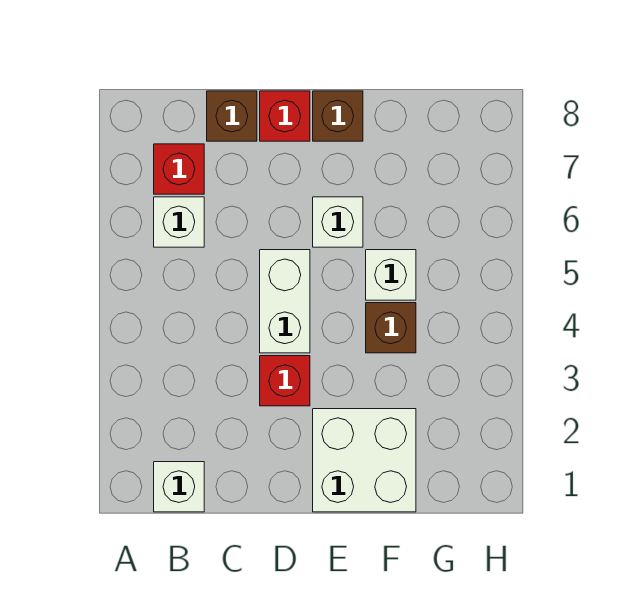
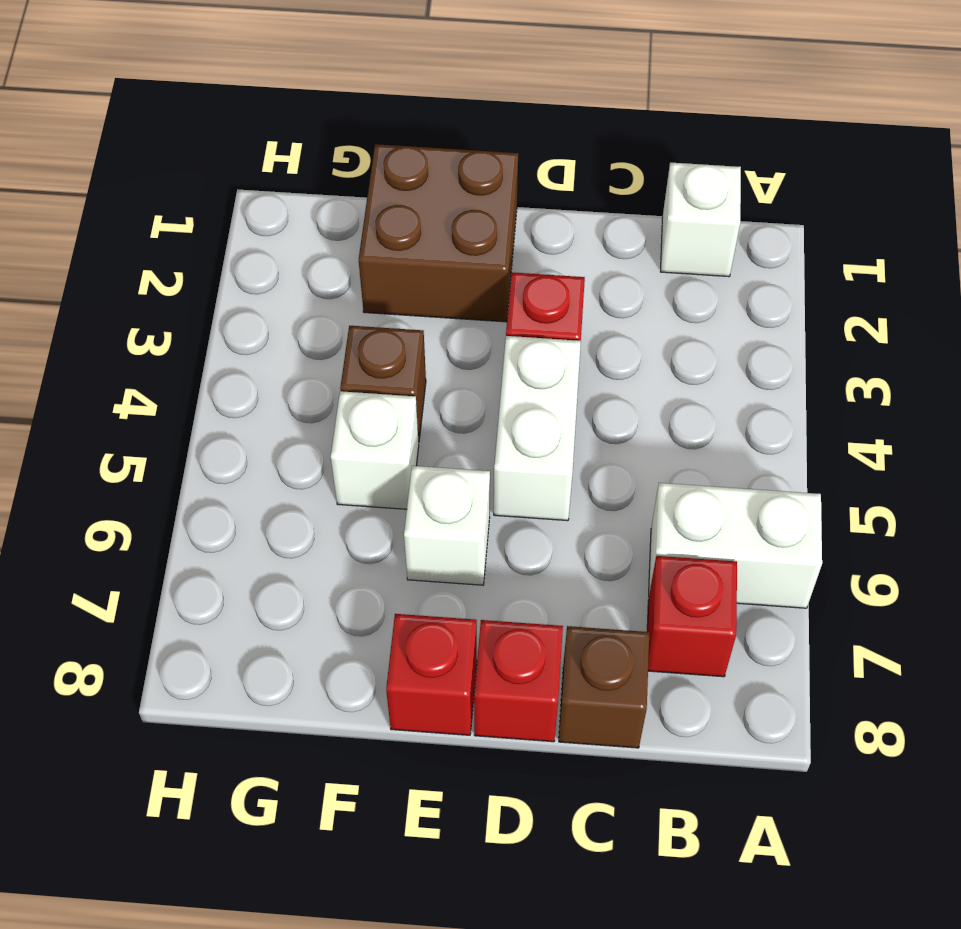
white brick B6 level 1 -> white brick A6:B6 level 1
white brick E1:F2 level 1 -> brown brick E1:F2 level 1
brown brick E8 level 1 -> red brick E8 level 1

